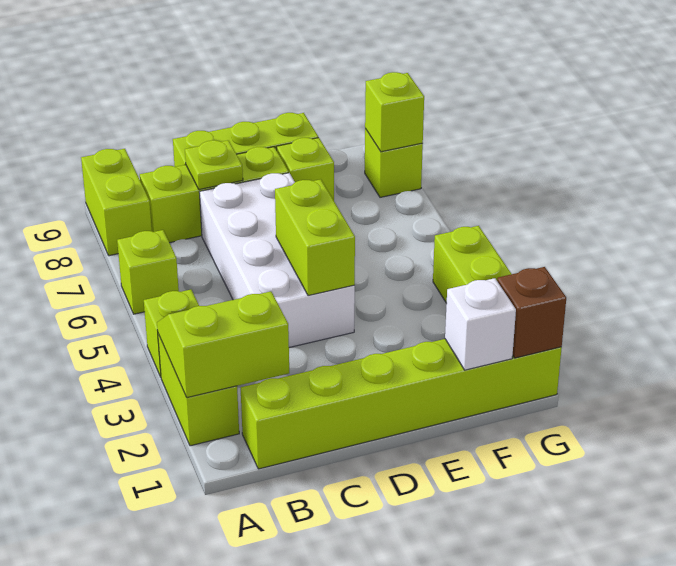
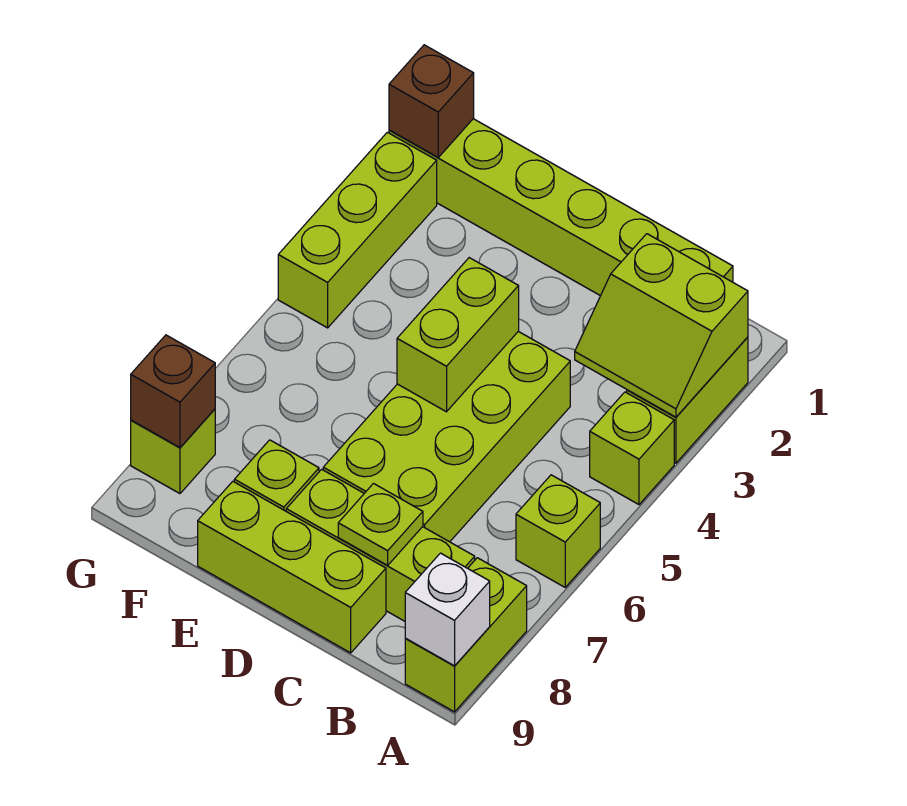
white brick C4:D7 level 1 -> lime brick C4:D7 level 1
white brick F1 level 2 -> white brick A9 level 2
lime brick G8 level 2 -> brown brick G8 level 2

